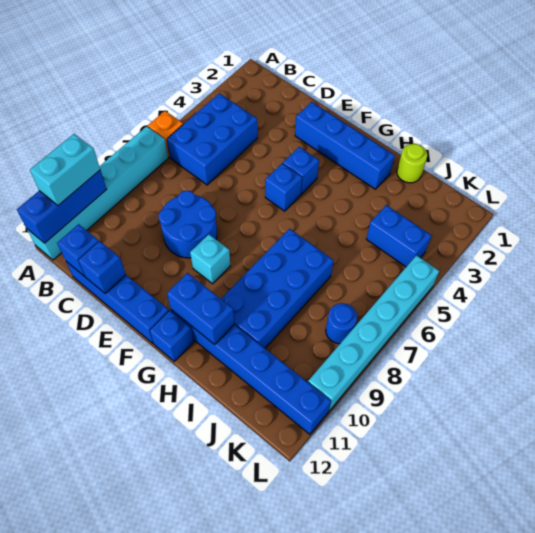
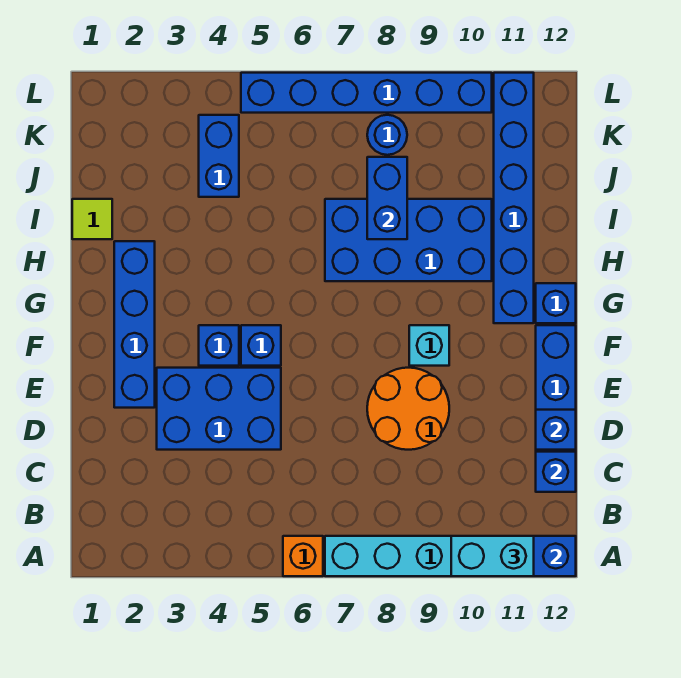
blue brick B4:C6 level 1 -> blue brick D3:E5 level 1
blue round brick D8:E9 level 1 -> orange round brick D8:E9 level 1
blue brick G11:H11 level 2 -> blue brick I8:J8 level 2
lime round brick I1 level 1 -> lime tile I1 level 1
cyan brick L5:L10 level 1 -> blue brick L5:L10 level 1

